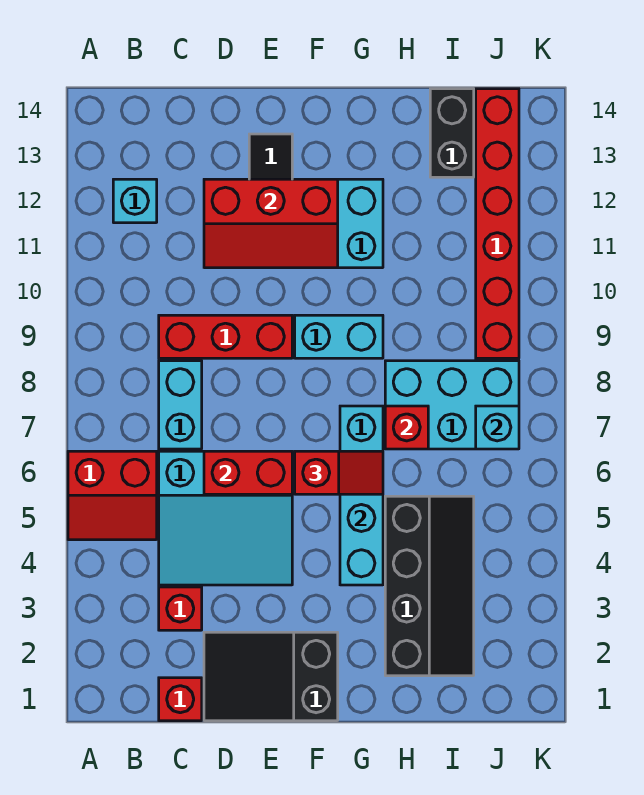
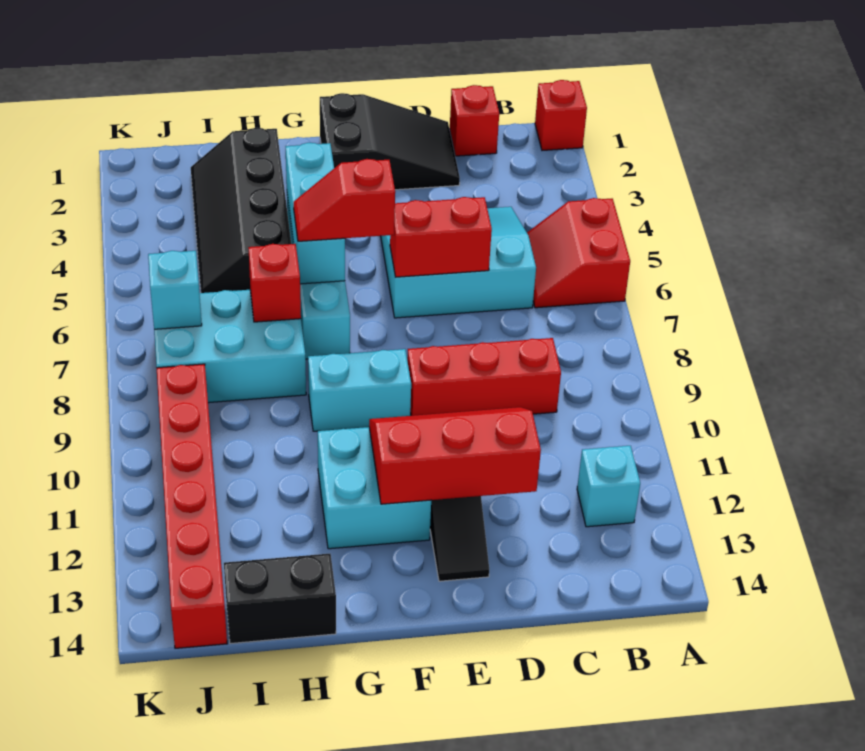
red slope A5:B6 level 1 top 6 -> red slope A5:B6 level 1 top A
red brick C3 level 1 -> red brick A1 level 1
cyan brick C7:C8 level 1 -> none
black brick I13:I14 level 1 -> black brick H14:I14 level 1

